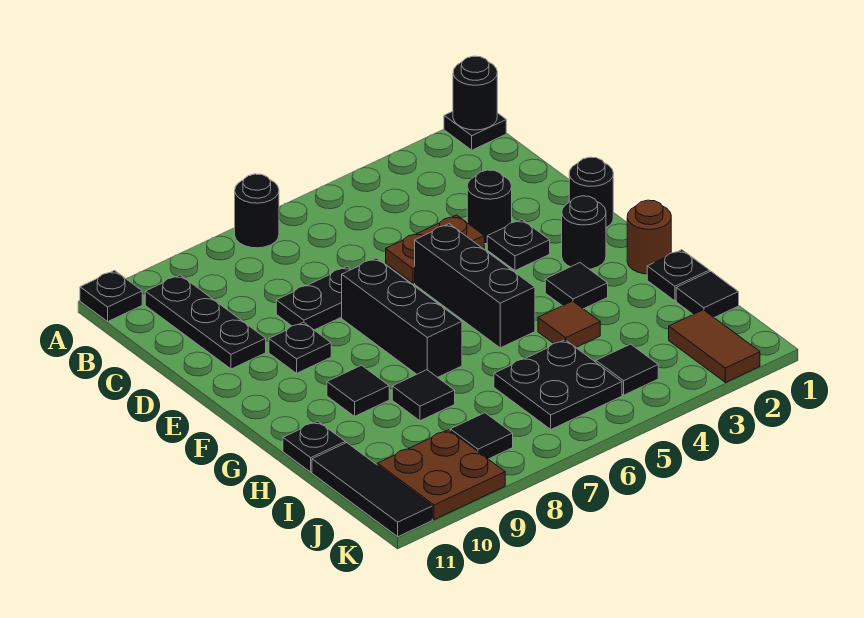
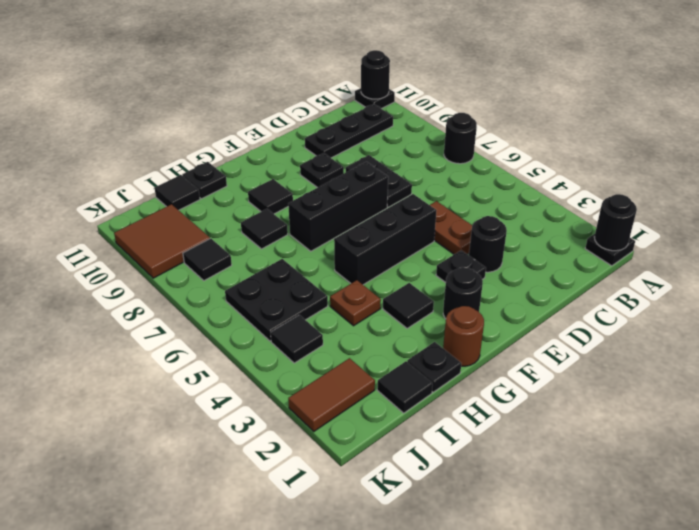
black round brick E1 level 1 -> black round brick A11 level 2
brown tile H4 level 1 -> brown plate H4 level 1
black tile I11:K11 level 1 -> black tile I11 level 1
brown plate J9:K10 level 1 -> brown tile J9:K10 level 1

